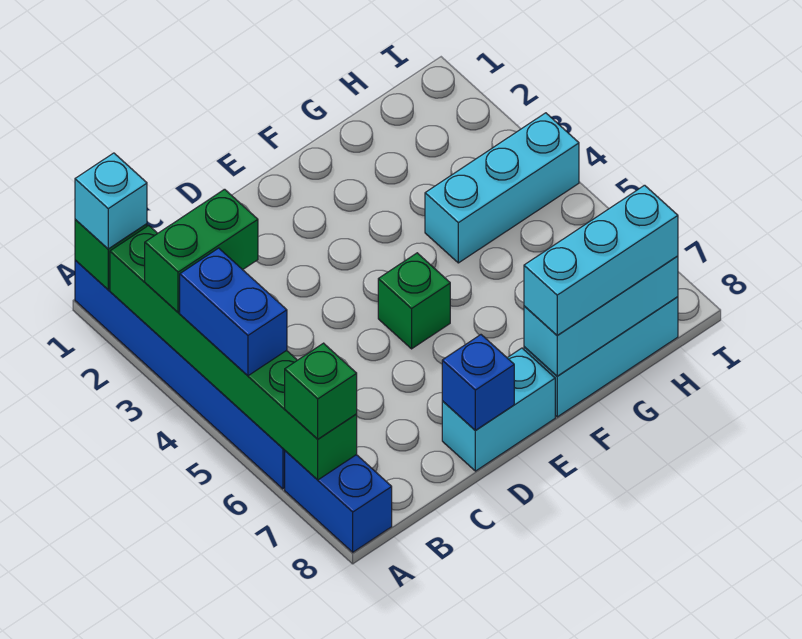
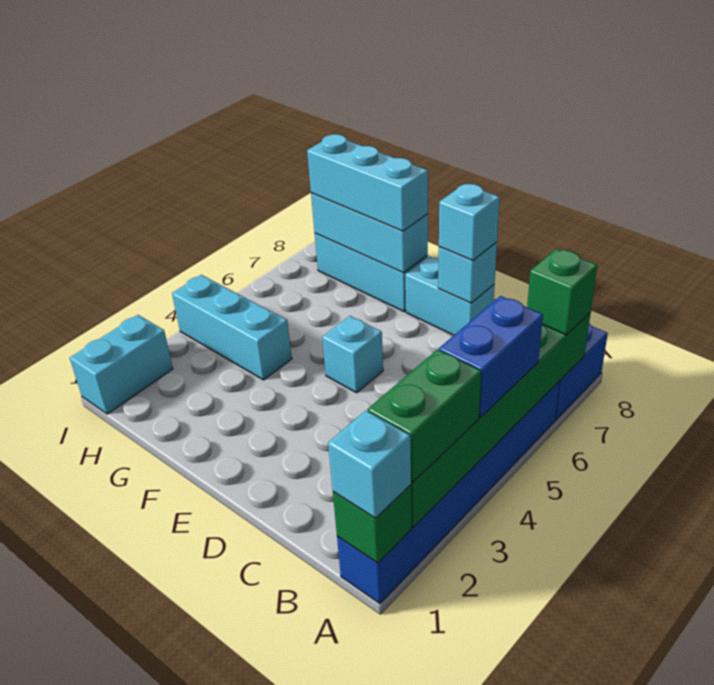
green brick A3:B3 level 3 -> green brick A2:A3 level 3
blue brick D8 level 2 -> cyan brick D8 level 2
none -> cyan brick D8 level 3
green brick E5 level 1 -> cyan brick E5 level 1
none -> cyan brick I1:I2 level 1

